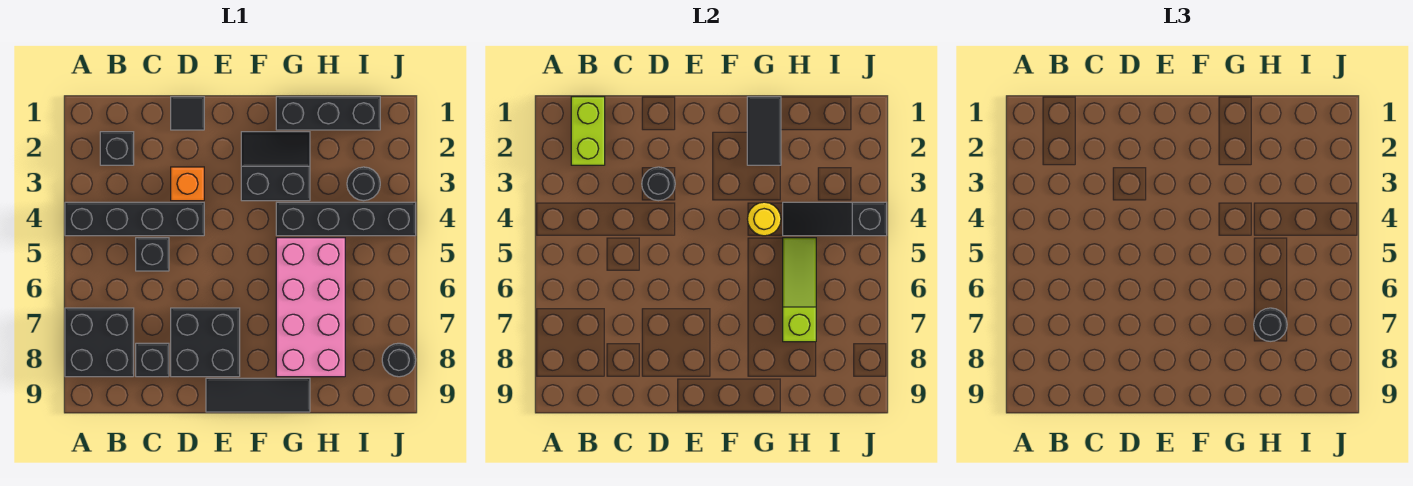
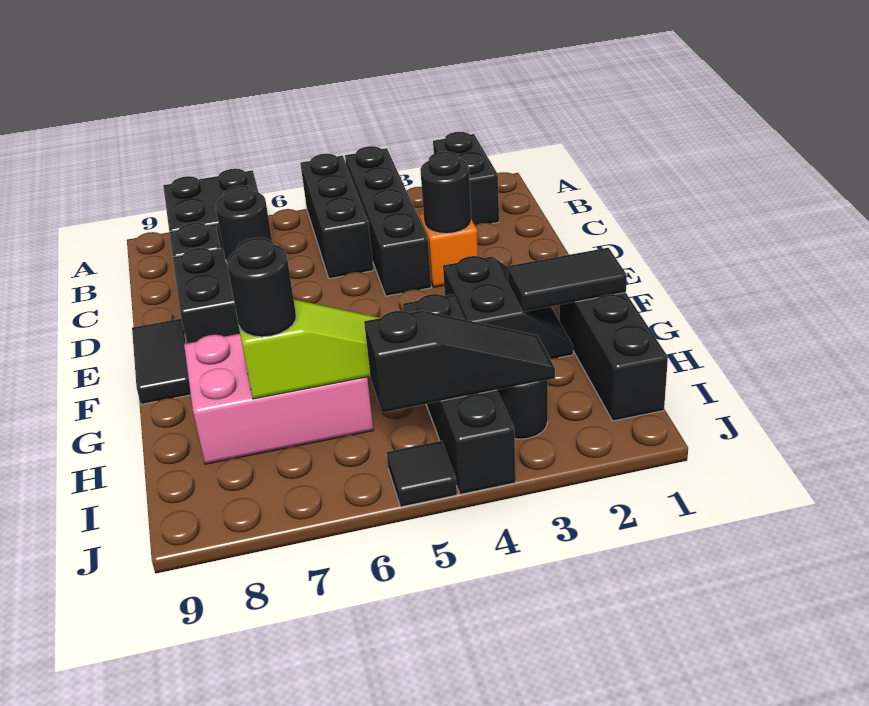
lime brick B1:B2 level 2 -> none
black brick B2 level 1 -> black brick A2:B2 level 1
black brick C5 level 1 -> black brick A5:C5 level 1
black tile D1 level 1 -> black tile J5 level 1
black tile E9:G9 level 1 -> black tile E9:F9 level 1
yellow round brick G4 level 2 -> none
pink brick G5:H8 level 1 -> pink brick G6:H8 level 1
black slope H4:J4 level 2 top J -> black slope I3:I5 level 2 top 5
black round brick J8 level 1 -> black round brick D7 level 2

